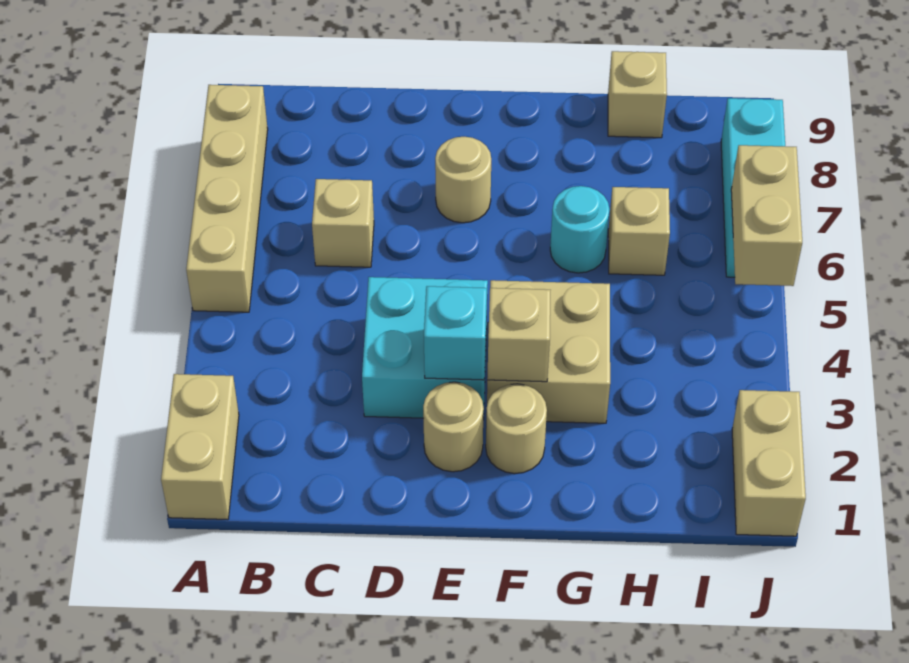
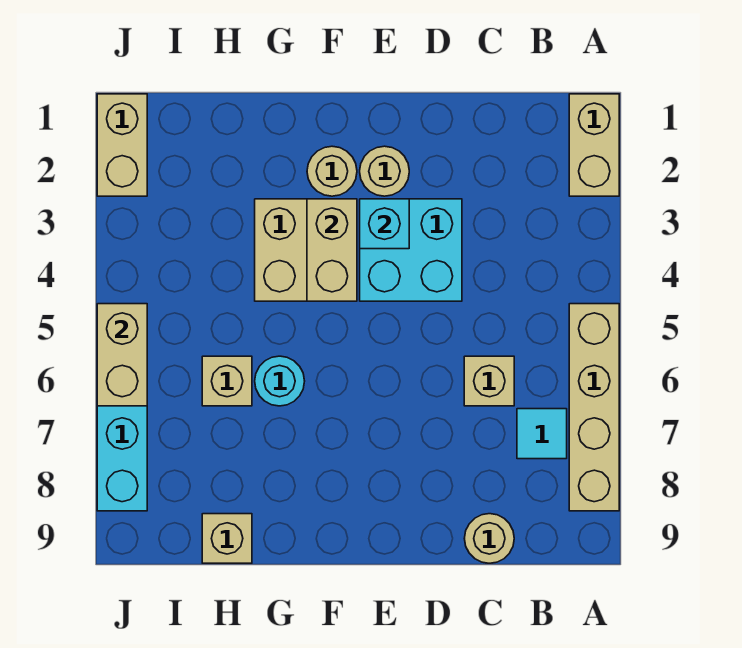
none -> cyan tile B7 level 1
tan round brick E7 level 1 -> tan round brick C9 level 1
tan brick F3 level 2 -> tan brick F3:F4 level 2

